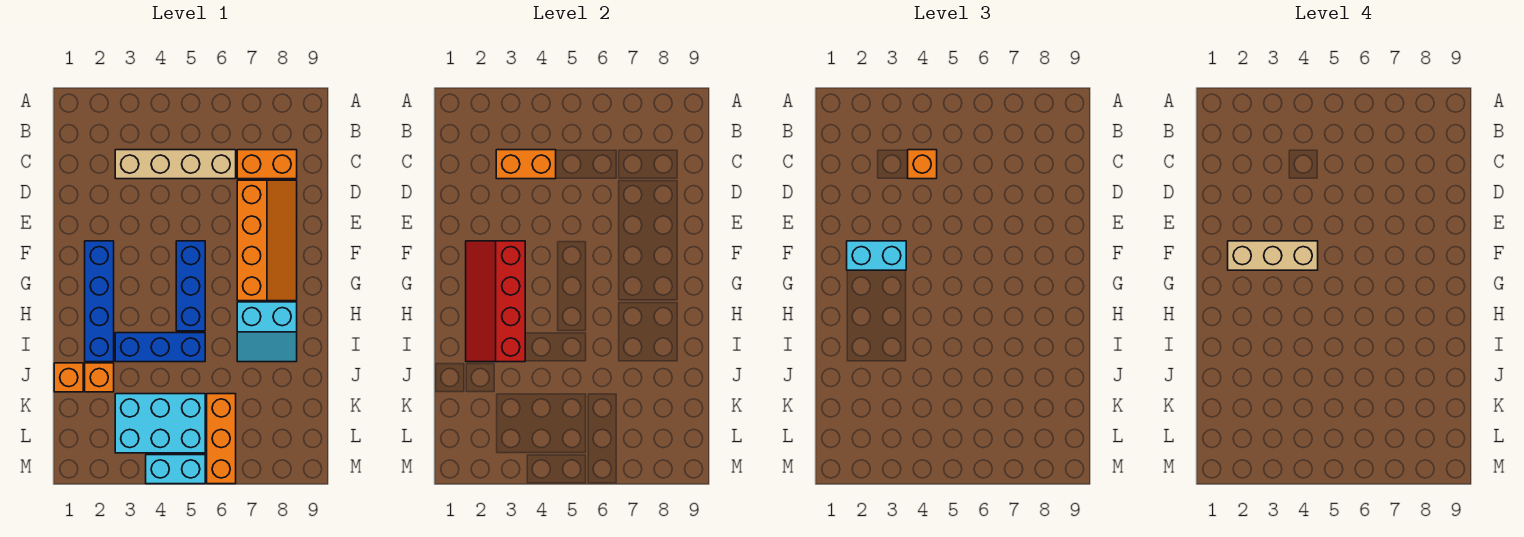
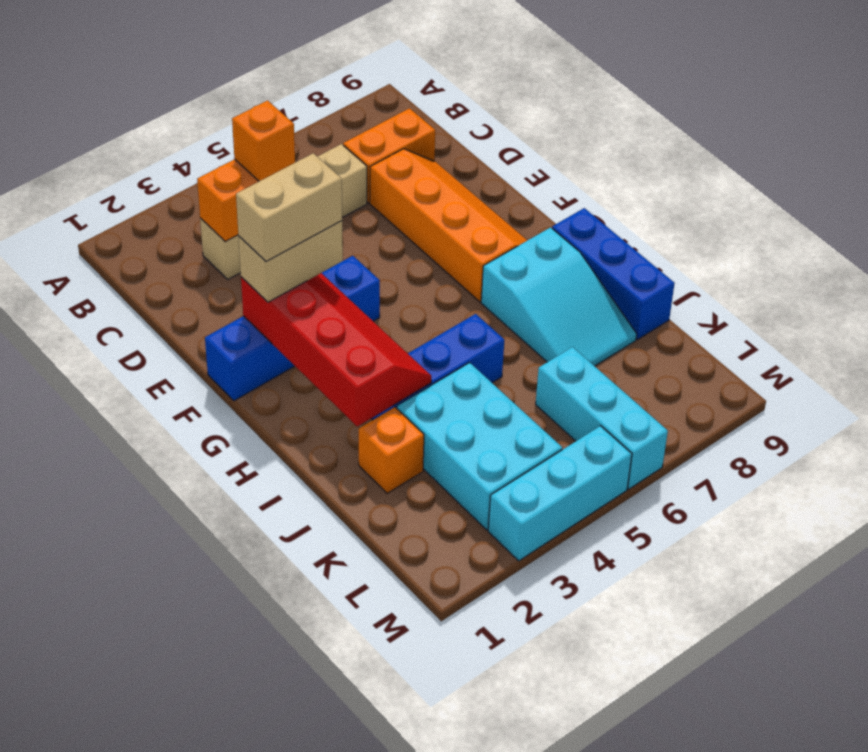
blue brick F2:I2 level 1 -> blue brick F1:F4 level 1
red slope F2:I3 level 2 top 3 -> red slope F2:I3 level 2 top 2
cyan brick F2:F3 level 3 -> tan brick F2:F3 level 3
tan brick F2:F4 level 4 -> tan brick F2:F3 level 4
blue brick F5:H5 level 1 -> blue brick H9:J9 level 1
cyan slope H7:I8 level 1 top H -> cyan slope H7:J8 level 1 top H
orange brick J1 level 1 -> none
cyan brick K3:L5 level 1 -> cyan brick J3:L4 level 1
orange brick K6:M6 level 1 -> cyan brick K6:M6 level 1
cyan brick M4:M5 level 1 -> cyan brick M3:M5 level 1

